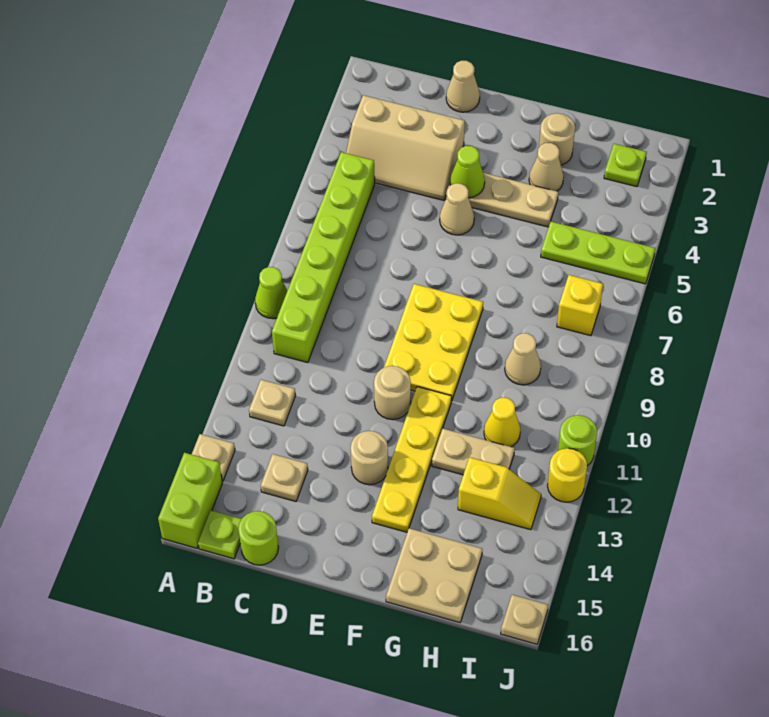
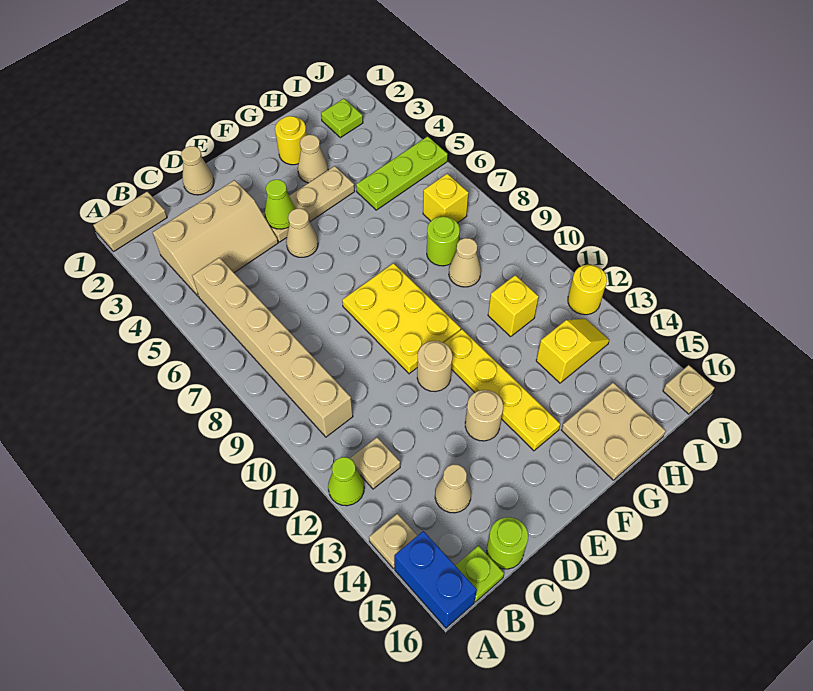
lime cone A9 level 1 -> lime cone A12 level 1
lime brick A15:A16 level 1 -> blue brick A15:A16 level 1
lime brick B5:B10 level 1 -> tan brick B5:B10 level 1
tan plate C14 level 1 -> tan cone C14 level 1
tan round brick G2 level 1 -> yellow round brick G2 level 1
tan plate G12:H12 level 1 -> tan plate A1:B1 level 1
yellow cone H11 level 1 -> yellow brick H11 level 1
lime round brick J11 level 1 -> lime round brick H8 level 1

